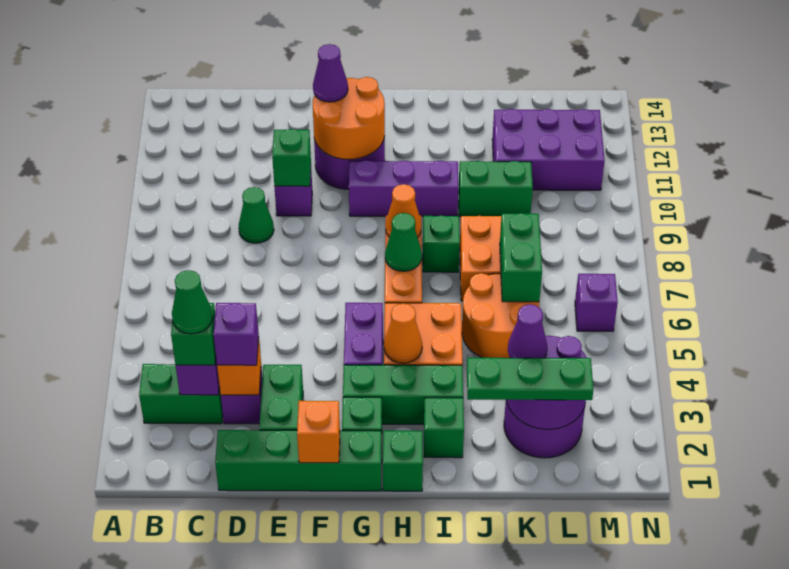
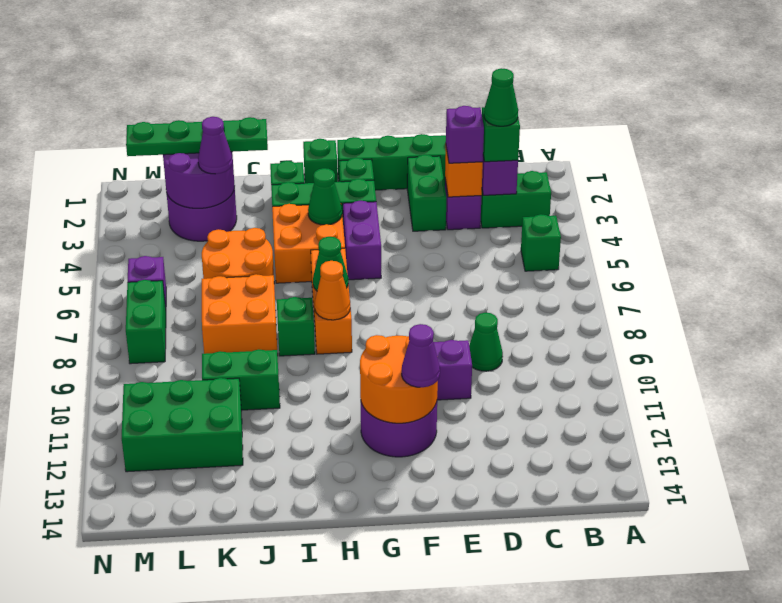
green brick E10 level 2 -> green brick B5 level 1
orange brick F1 level 2 -> none
purple brick G10:I10 level 1 -> none
orange cone H4 level 2 -> green cone H4 level 2
green plate J2:L2 level 3 -> green plate J2:M2 level 3
green brick K6:K7 level 2 -> green brick M7:M8 level 1
purple brick K11:M12 level 1 -> green brick K11:M12 level 1

